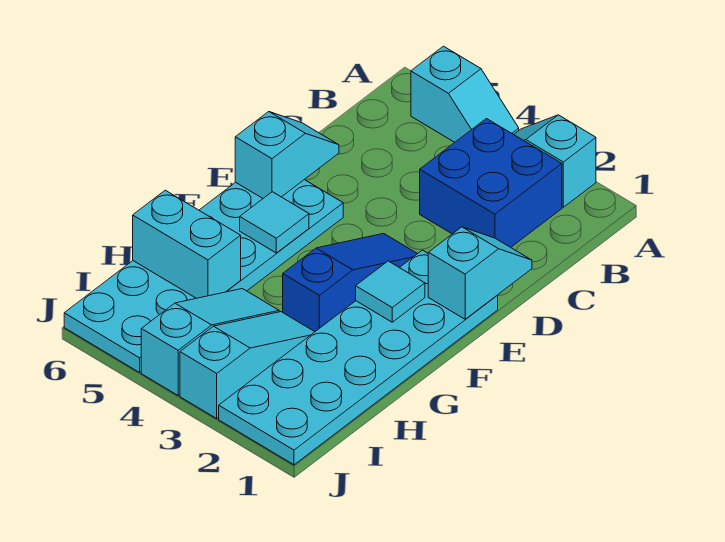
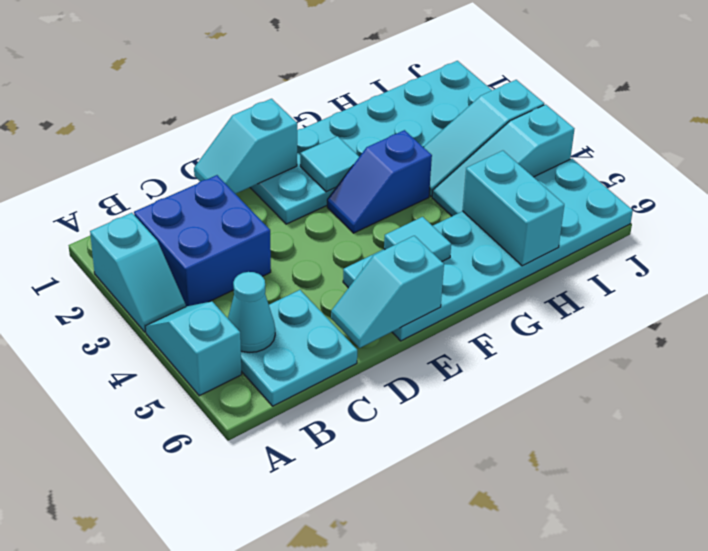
none -> cyan plate B5:C6 level 1
none -> cyan cone B5 level 2
blue slope E3:G3 level 1 top G -> blue slope F3:G3 level 1 top G

